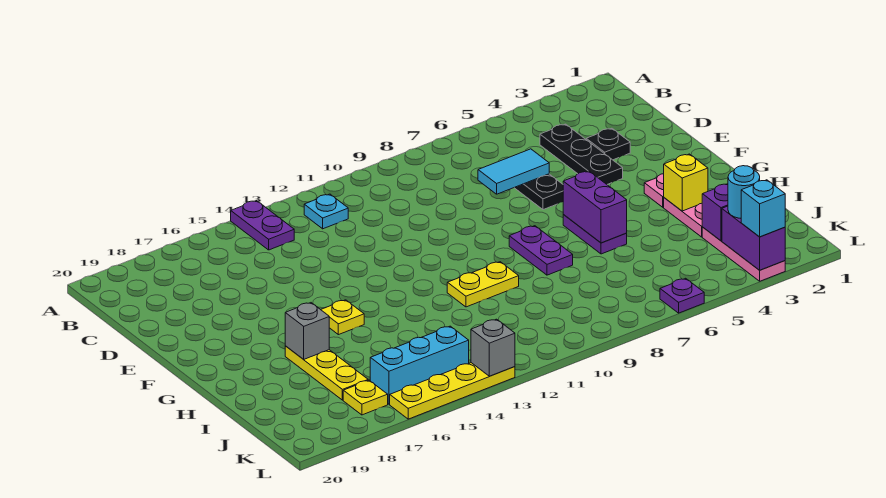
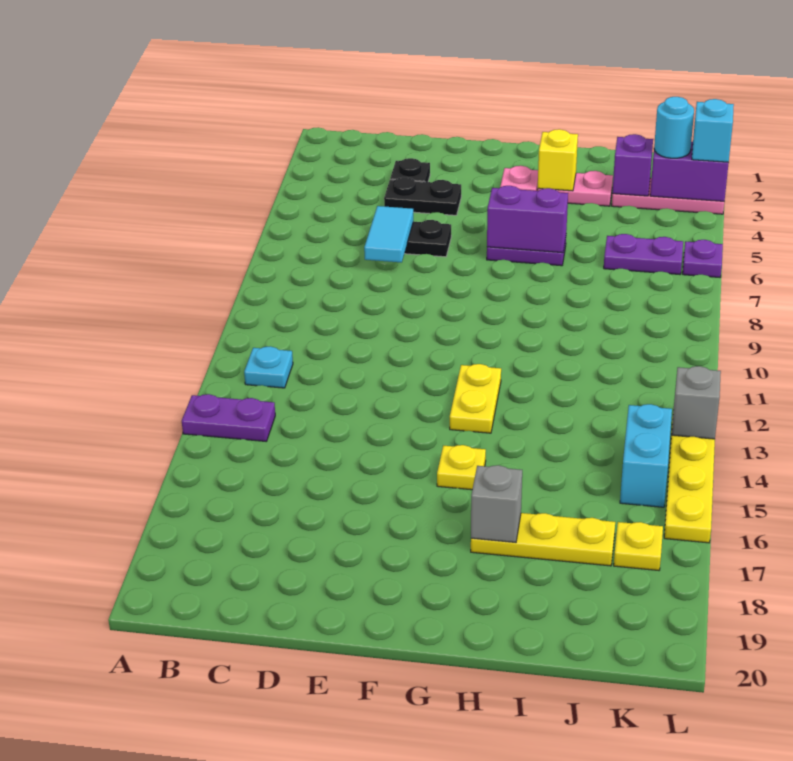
black plate C4:E4 level 1 -> black plate D4:E4 level 1
purple plate G8:H8 level 1 -> purple plate J6:K6 level 1
yellow plate H10:H11 level 1 -> yellow plate G12:G13 level 1
cyan brick K14:K16 level 1 -> cyan brick K14:K15 level 1

